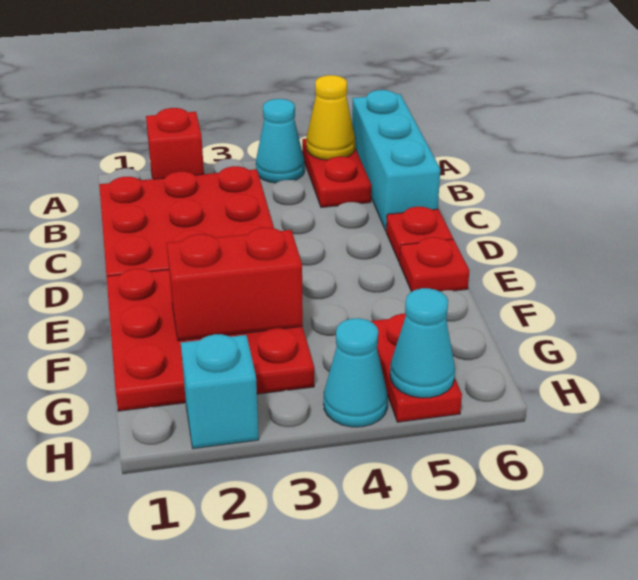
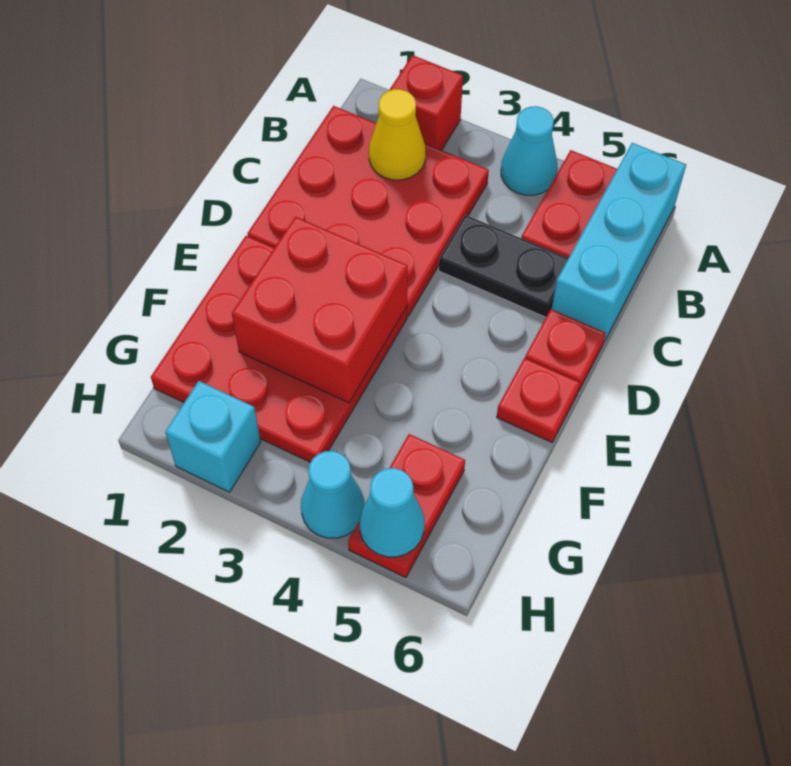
yellow cone A5 level 2 -> yellow cone B2 level 2
none -> black plate C4:C5 level 1
red brick F2:F3 level 2 -> red brick E2:F3 level 2

